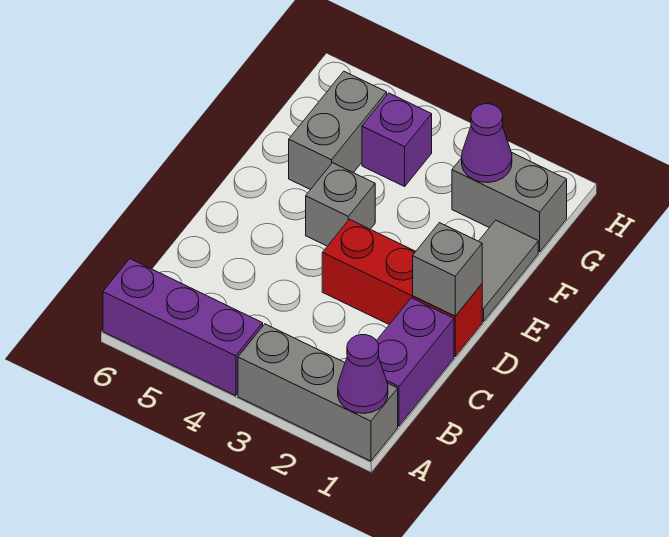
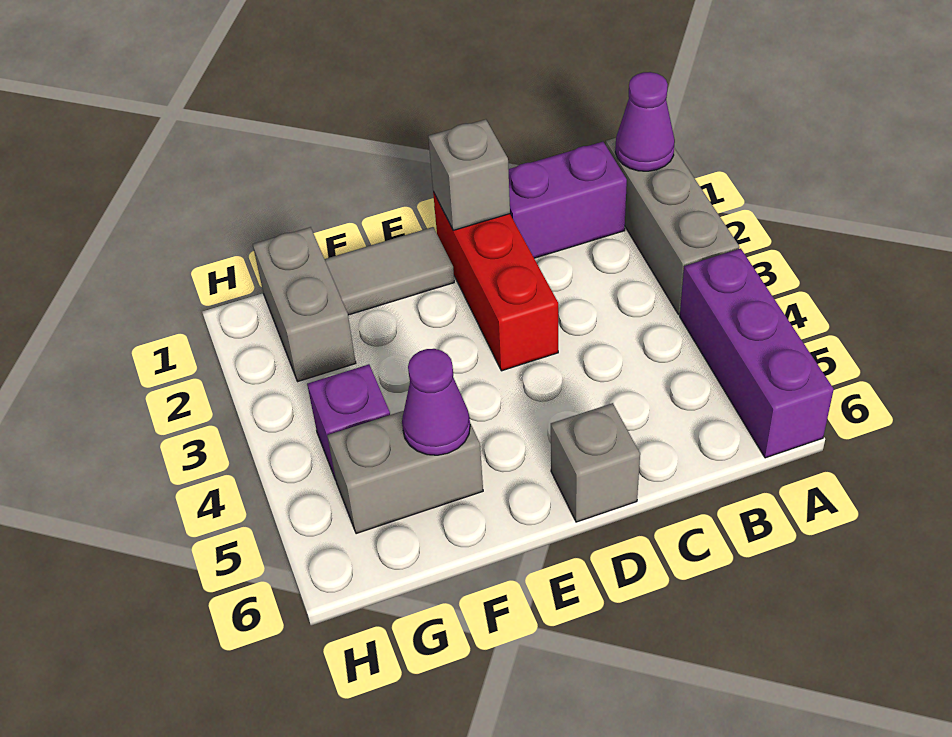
grey brick E4 level 1 -> grey brick D6 level 1
purple cone G2 level 2 -> purple cone F5 level 2

